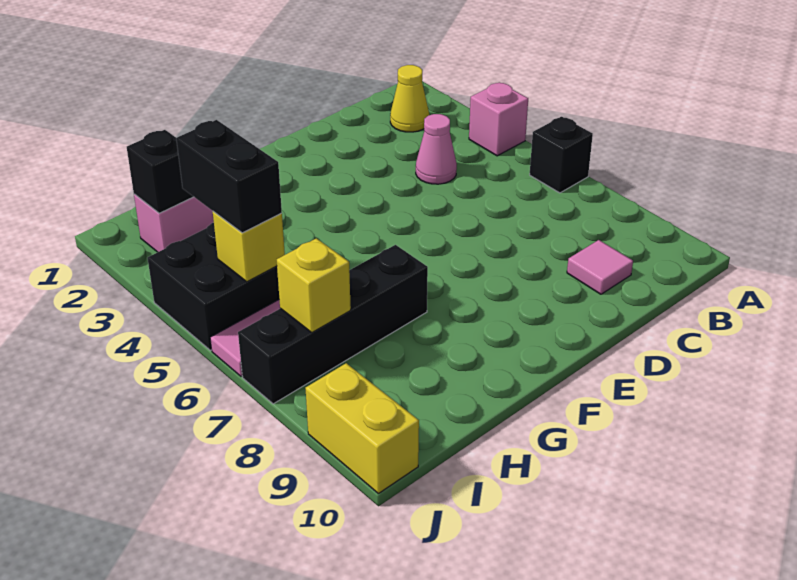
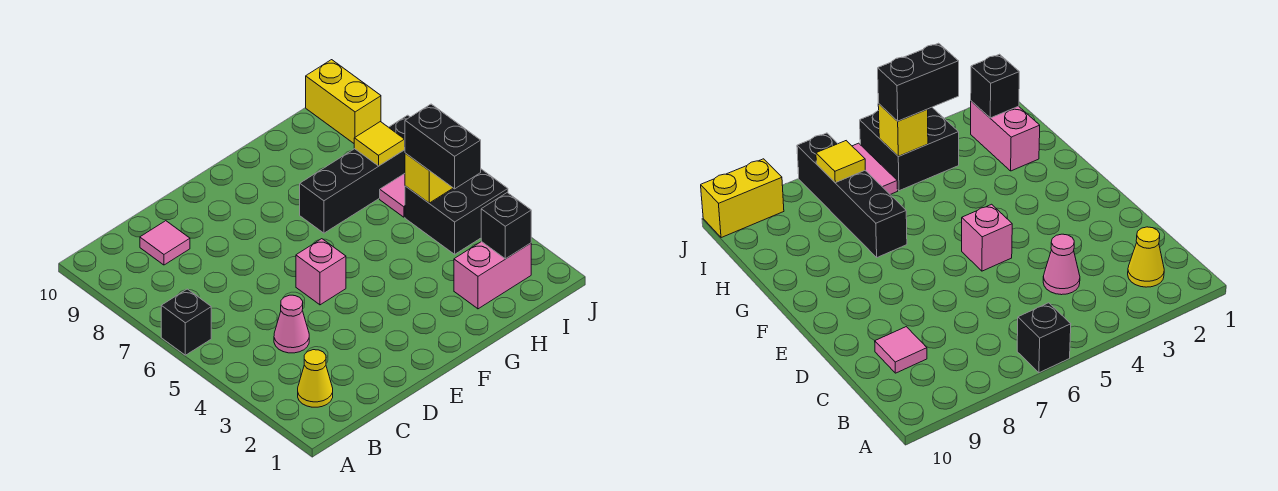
pink brick A4 level 1 -> pink brick E5 level 1
yellow brick I7 level 2 -> yellow tile I7 level 2

